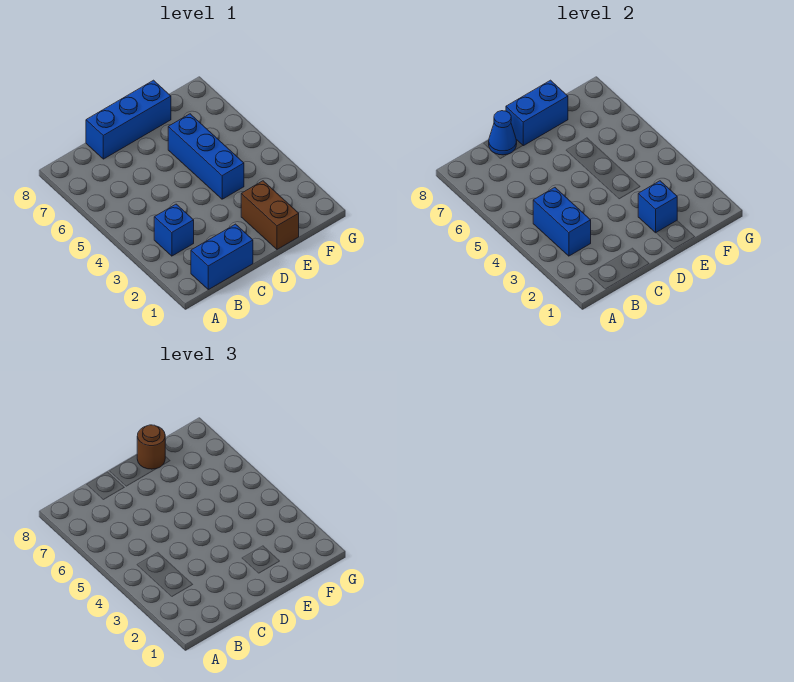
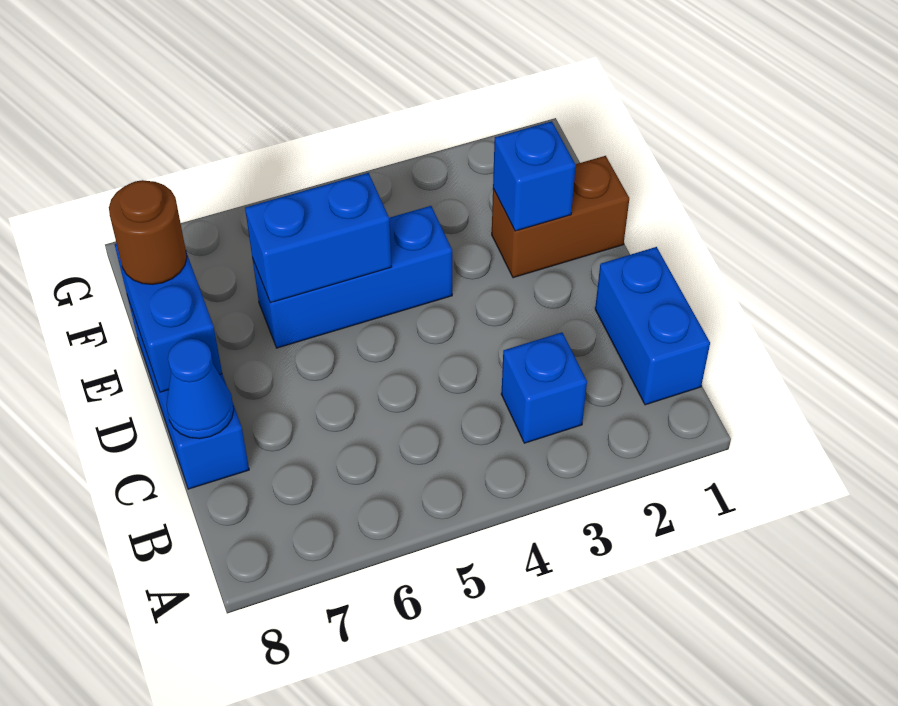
blue brick B3:B4 level 2 -> blue brick E5:E6 level 2

